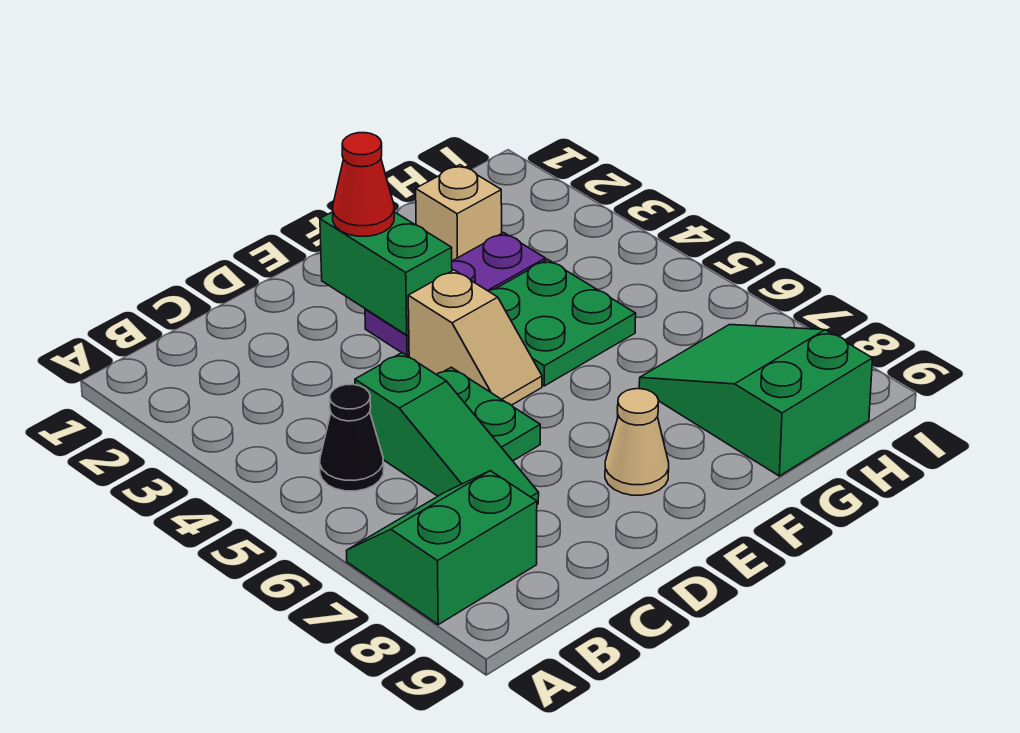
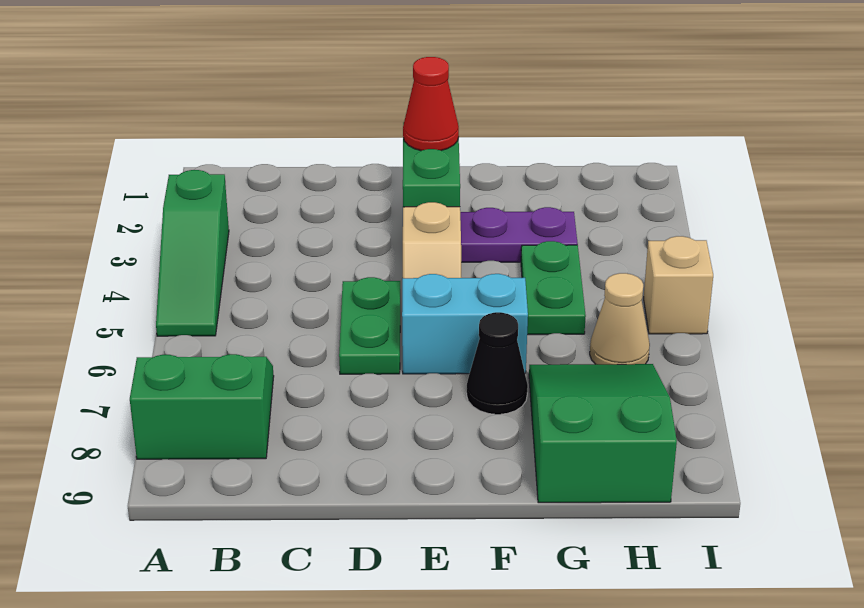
black cone B5 level 1 -> black cone F7 level 1
green slope C5:C7 level 1 top 5 -> green slope A3:A5 level 1 top 3
none -> cyan brick E6:F6 level 1
tan cone E8 level 1 -> tan cone H6 level 1
green plate F4:G5 level 1 -> green plate G4:G5 level 1
tan brick G2 level 1 -> tan brick I5 level 1

